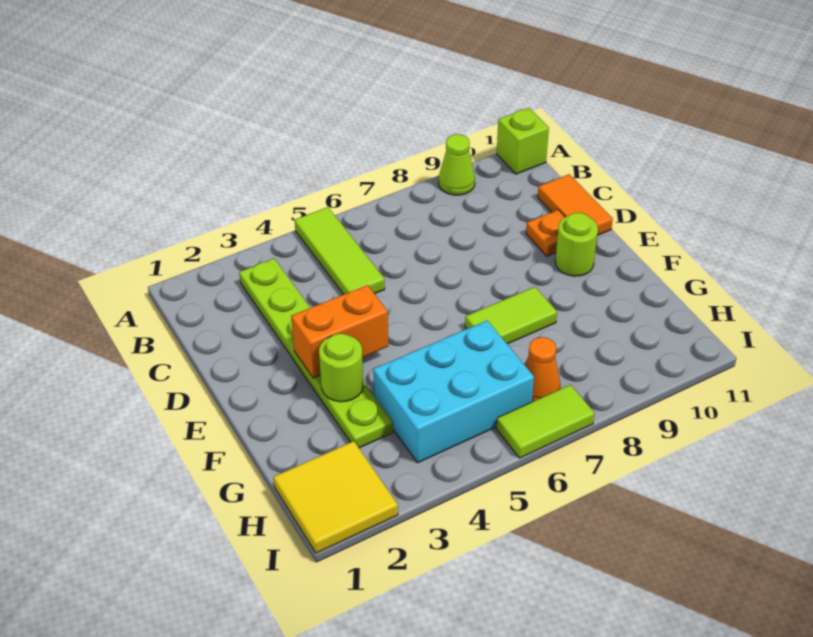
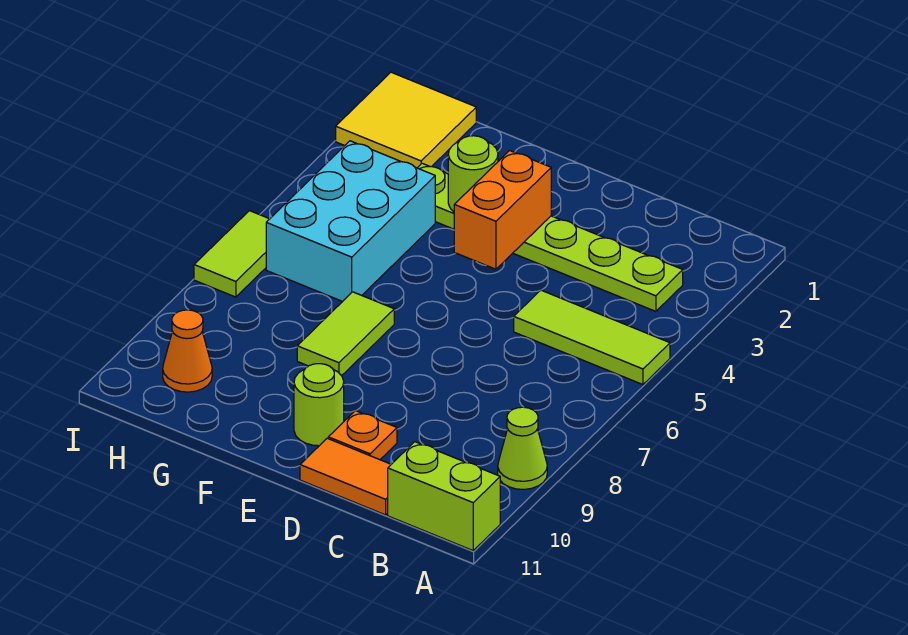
lime brick A11 level 1 -> lime brick A11:B11 level 1
orange cone H7 level 1 -> orange cone H10 level 1

